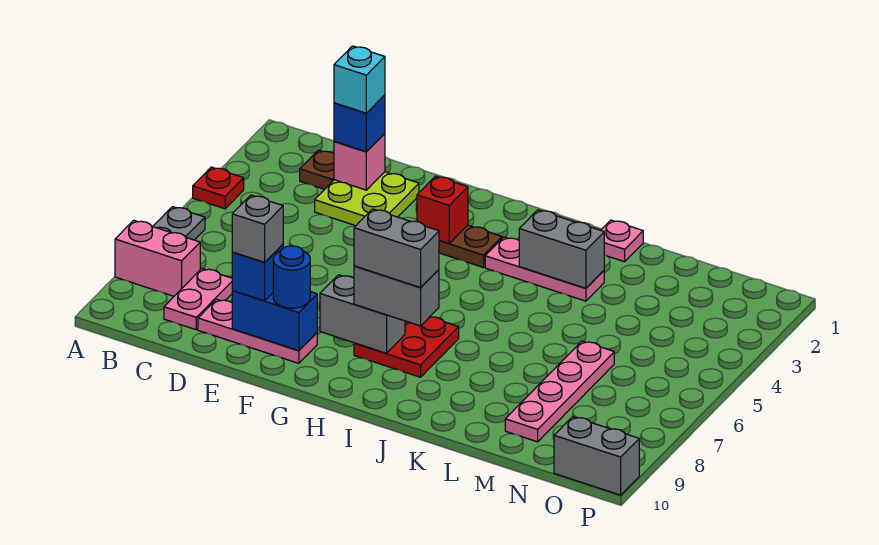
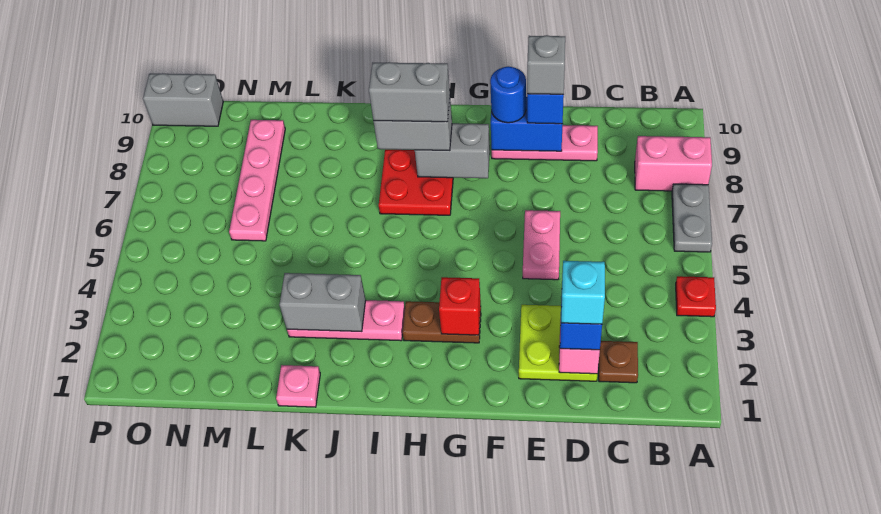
pink plate C8:C9 level 1 -> pink plate E5:E6 level 1

